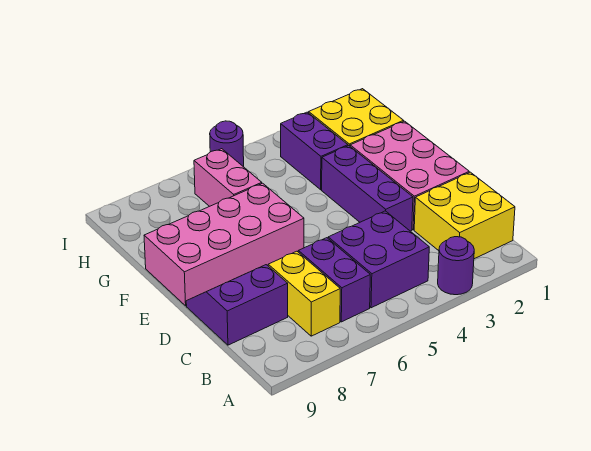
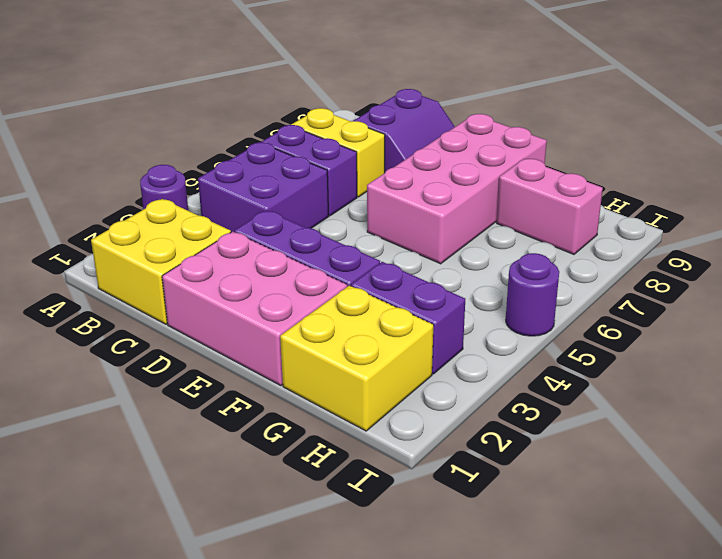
pink brick G6:H6 level 1 -> pink brick G8:H8 level 1

